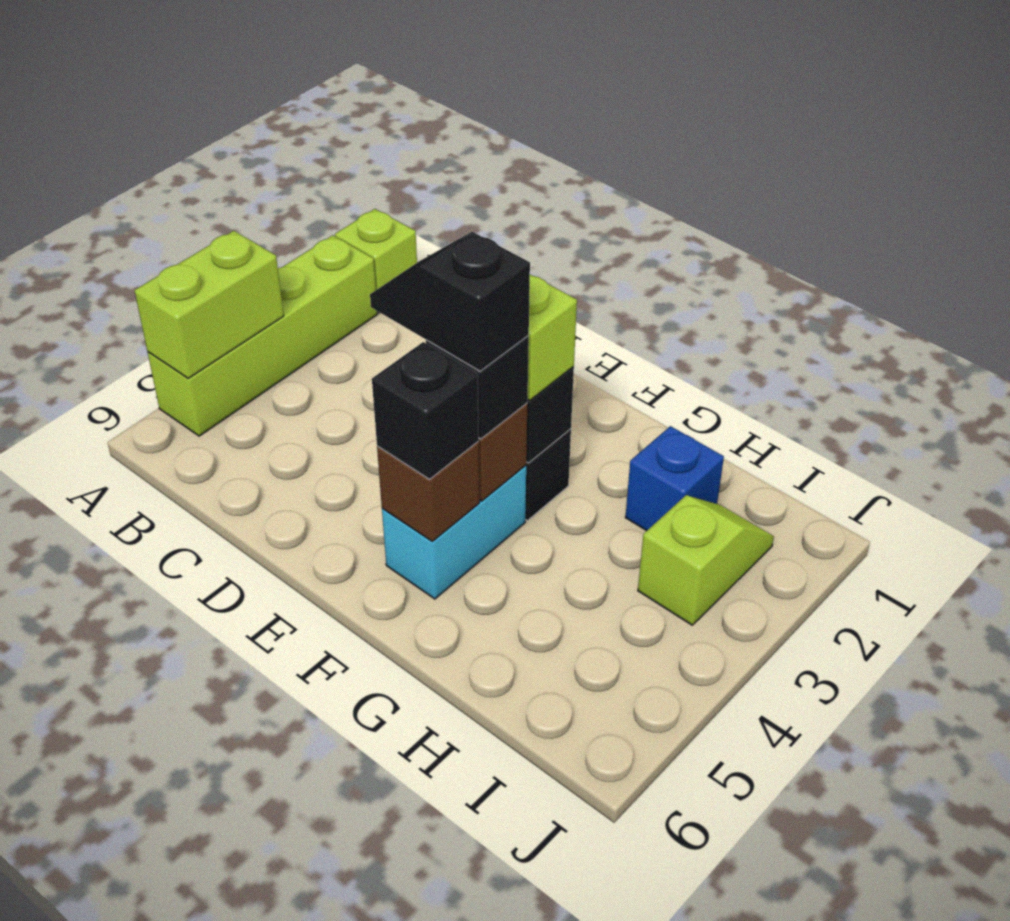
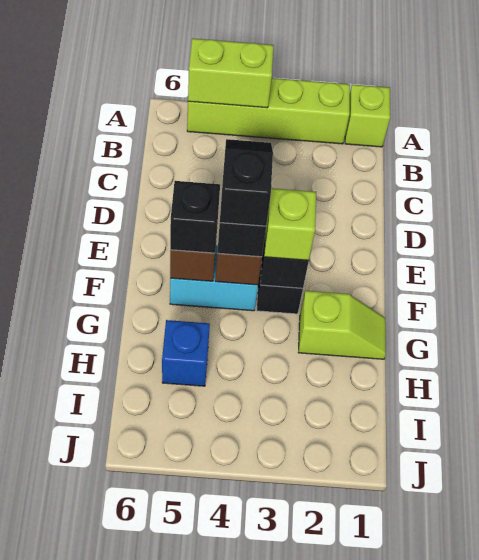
blue brick H2 level 1 -> blue brick H5 level 1
lime slope I2:I3 level 1 top 3 -> lime slope G1:G2 level 1 top 2

